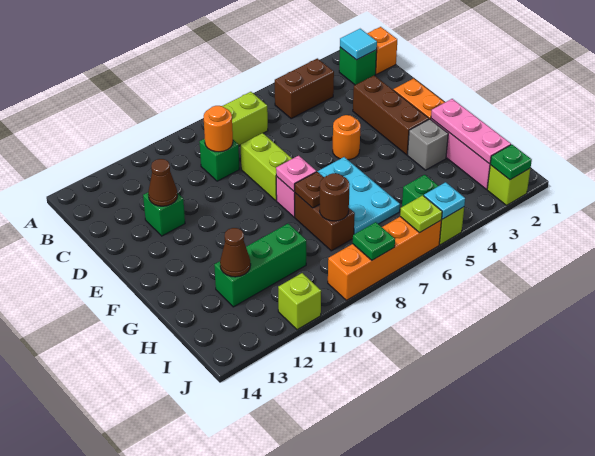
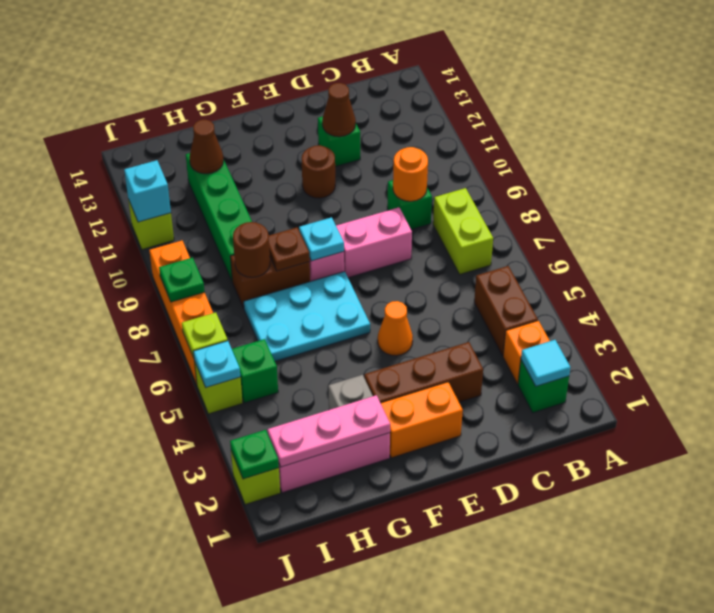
orange brick B1 level 1 -> orange brick B3 level 1
lime brick D8:E8 level 1 -> pink brick D8:E8 level 1
orange round brick E5 level 1 -> orange cone E5 level 1
none -> brown round brick E11 level 1
pink plate F8 level 2 -> cyan plate F8 level 2
green brick H10:H12 level 1 -> green brick H9:H12 level 1
none -> cyan brick J11 level 2

